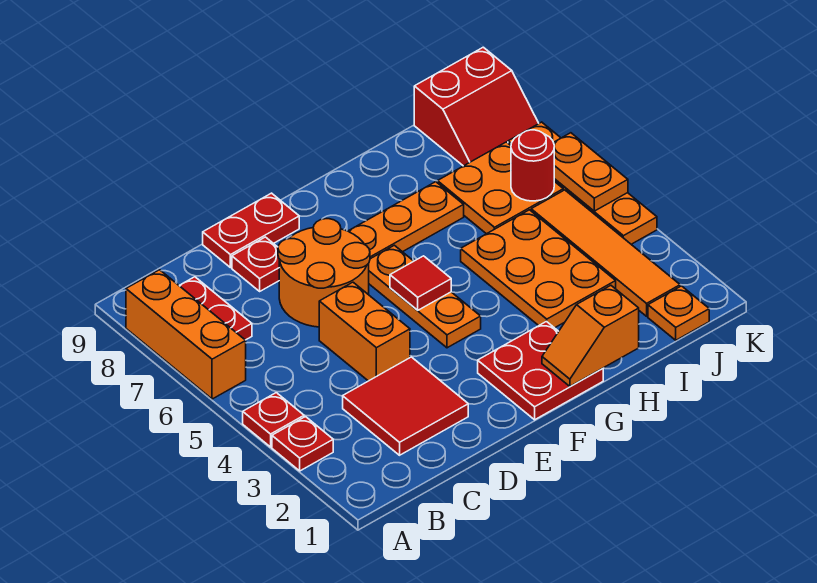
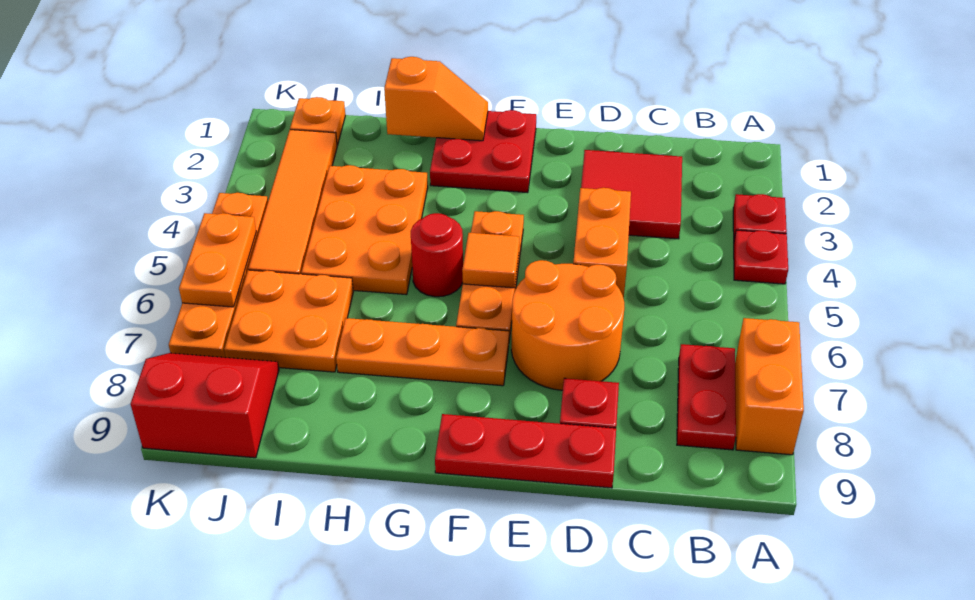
orange brick A6:A8 level 1 -> orange brick A7:A8 level 1
red plate D9:E9 level 1 -> red plate D9:F9 level 1
red tile F5 level 2 -> orange tile F5 level 2
red round brick J6 level 2 -> red round brick G5 level 1

